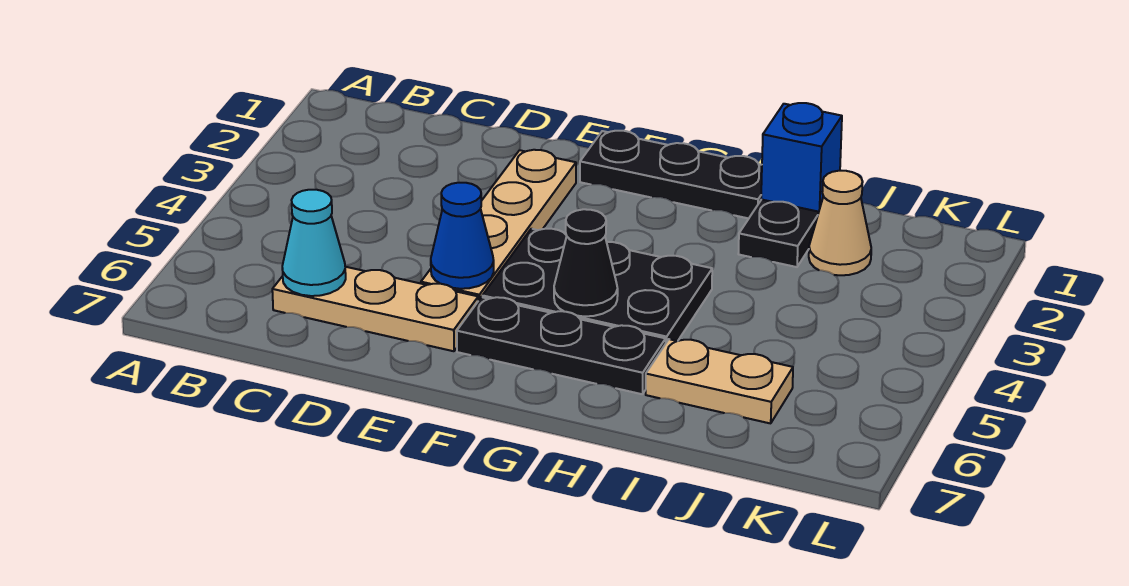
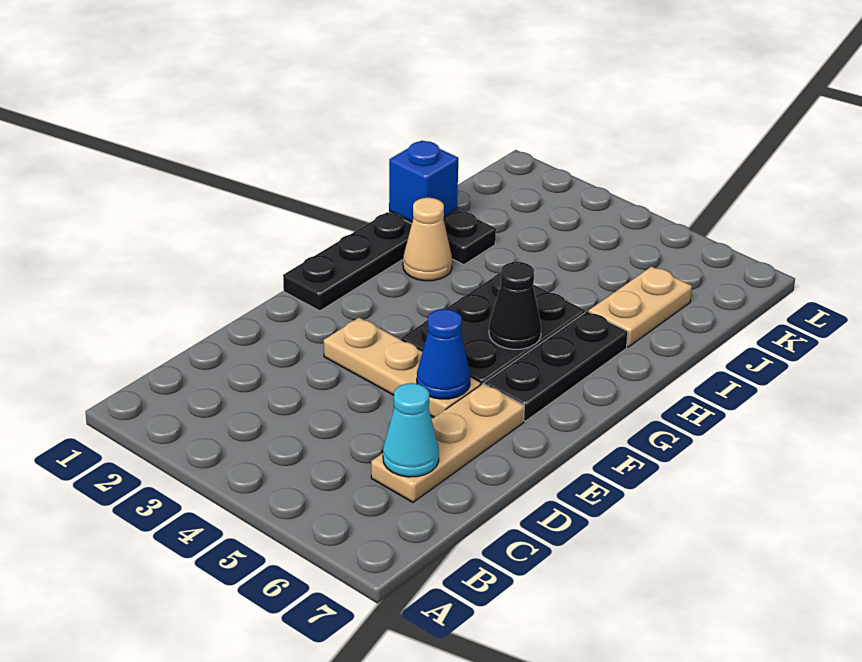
tan plate E2:E5 level 1 -> tan plate E3:E5 level 1
tan cone J2 level 1 -> tan cone H2 level 1

